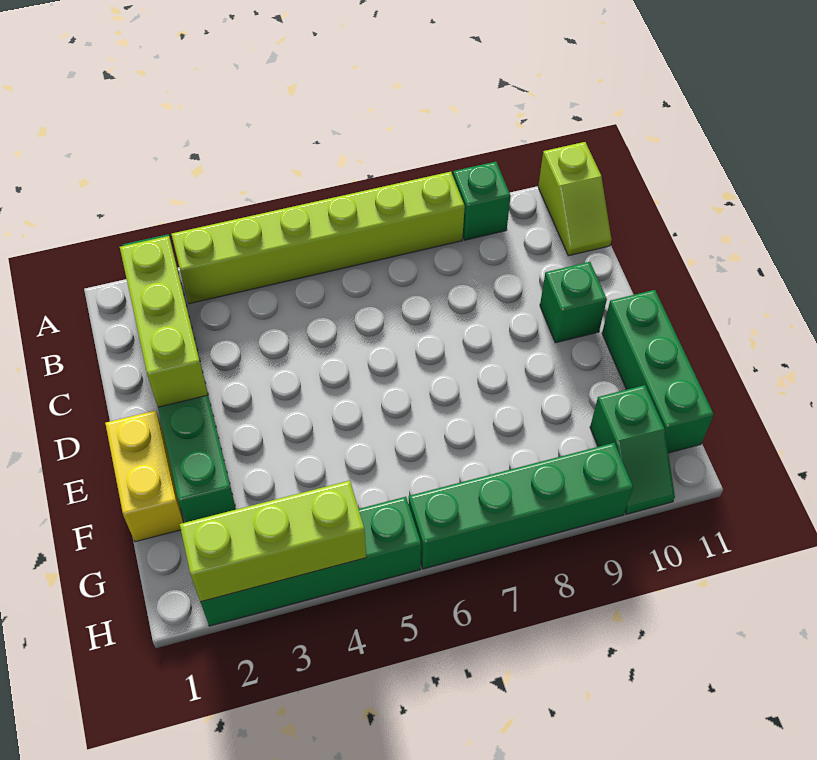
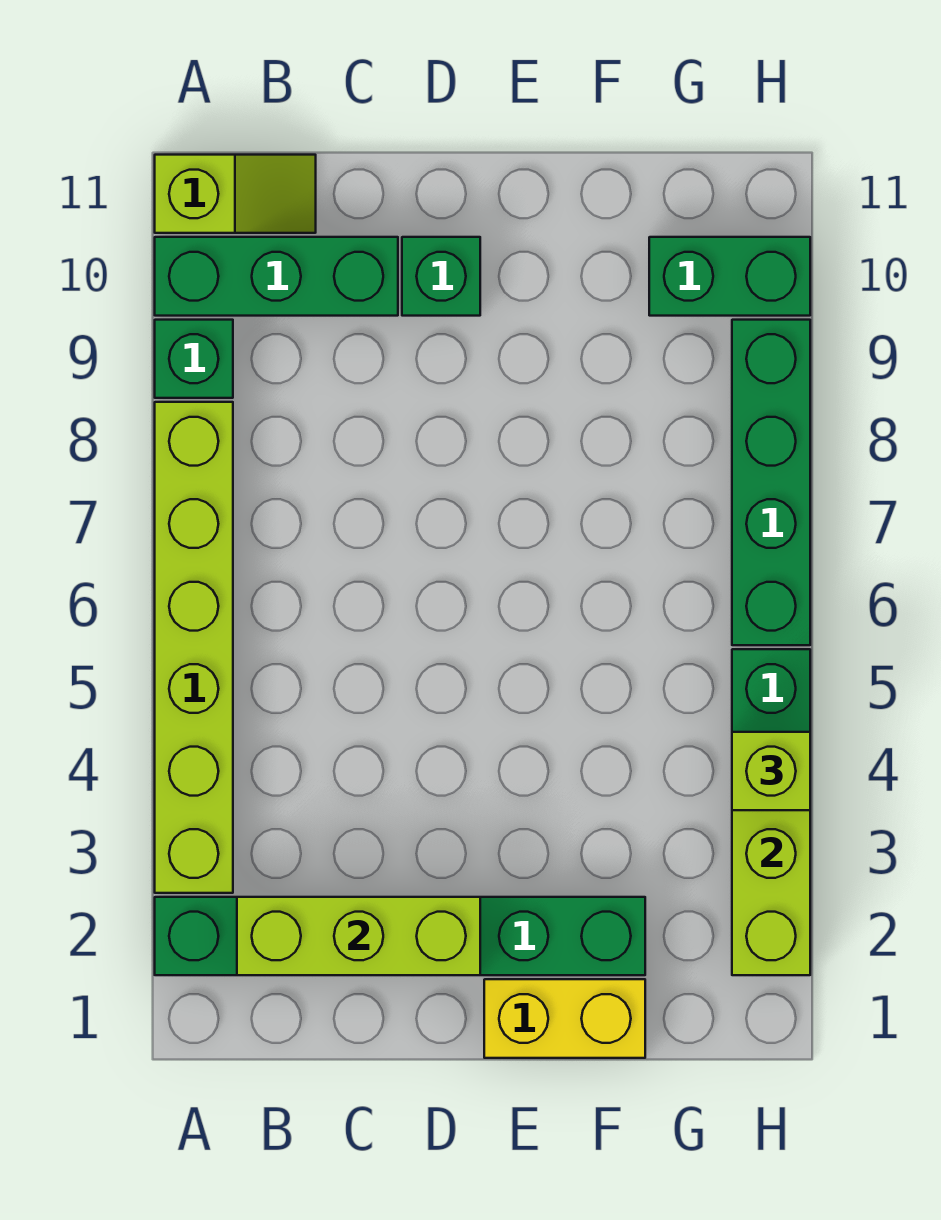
green brick E11:G11 level 1 -> green brick A10:C10 level 1
green slope G10:H10 level 1 top G -> green brick G10:H10 level 1
none -> lime brick H4 level 3

